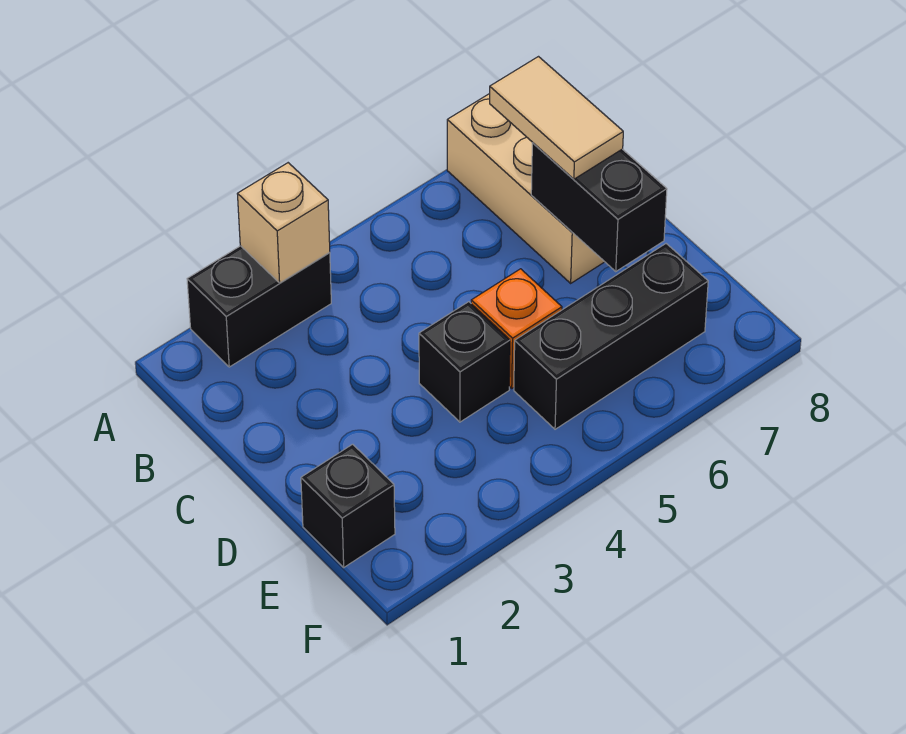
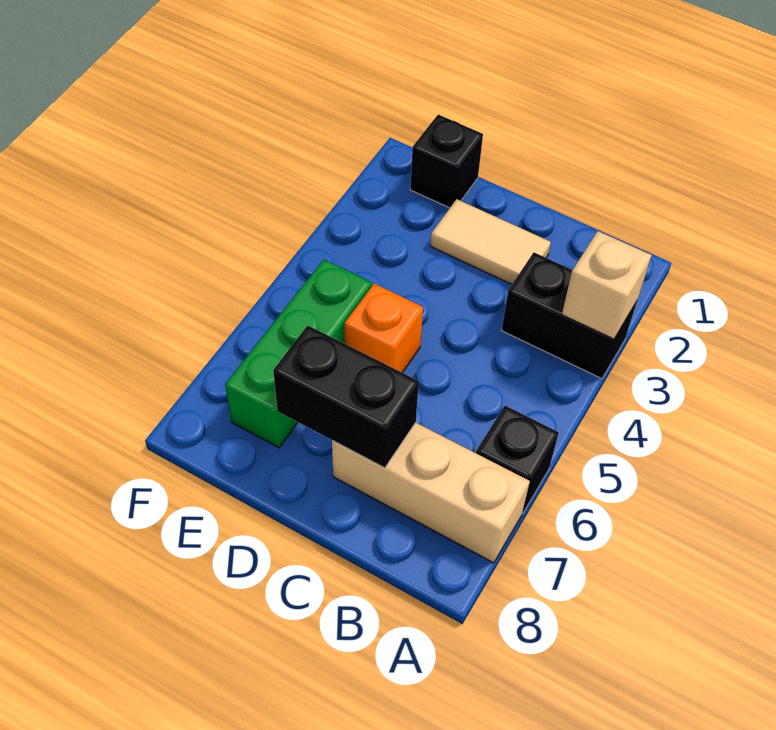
black brick A2:A3 level 1 -> black brick A3:B3 level 1
tan tile B7:C7 level 3 -> tan tile C2:D2 level 1
black brick D4 level 1 -> black brick A6 level 1
black brick E5:E7 level 1 -> green brick E5:E7 level 1

